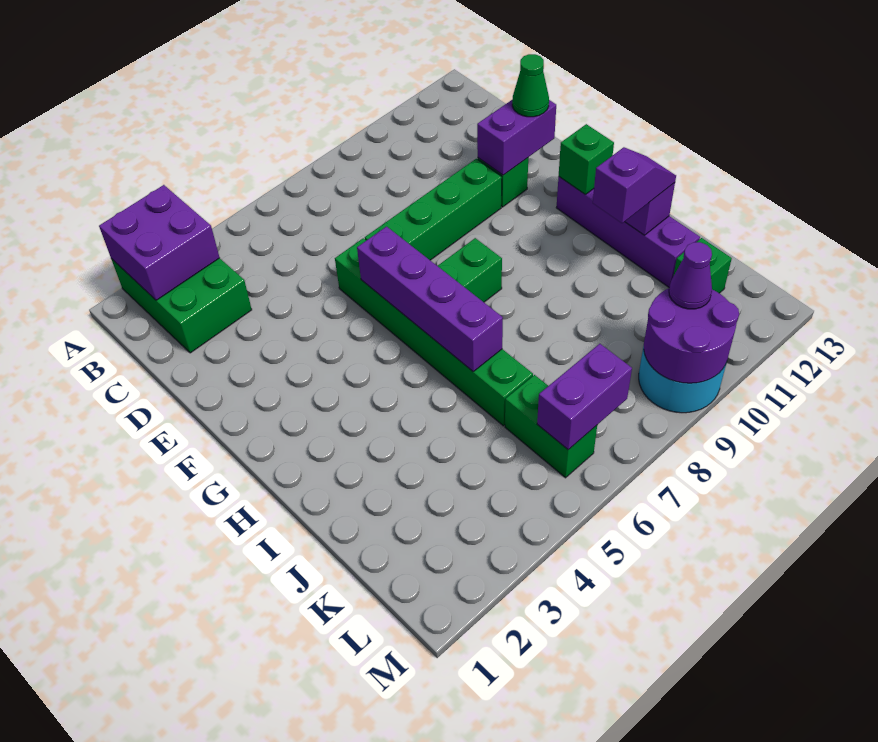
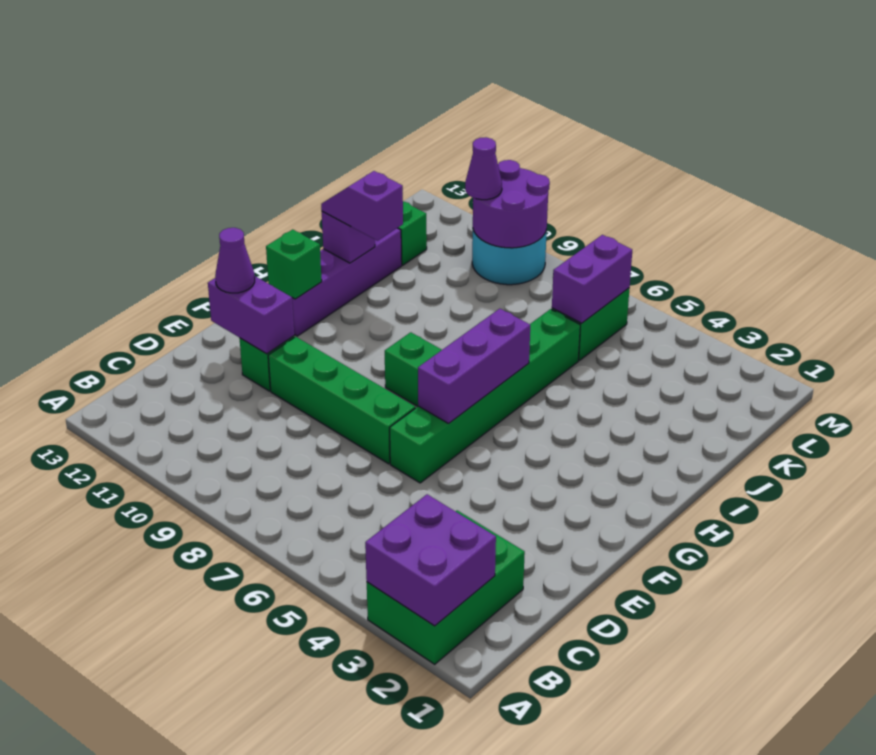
green cone E12 level 3 -> purple cone E12 level 3
purple brick F6:I6 level 2 -> purple brick F6:H6 level 2
purple brick L6:L7 level 2 -> purple brick K6:L6 level 2

